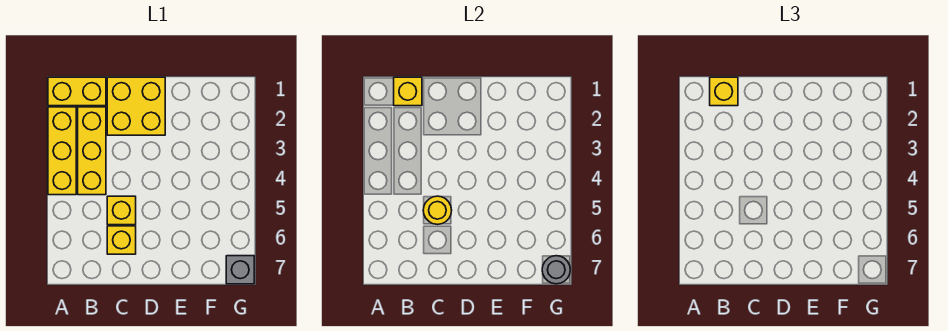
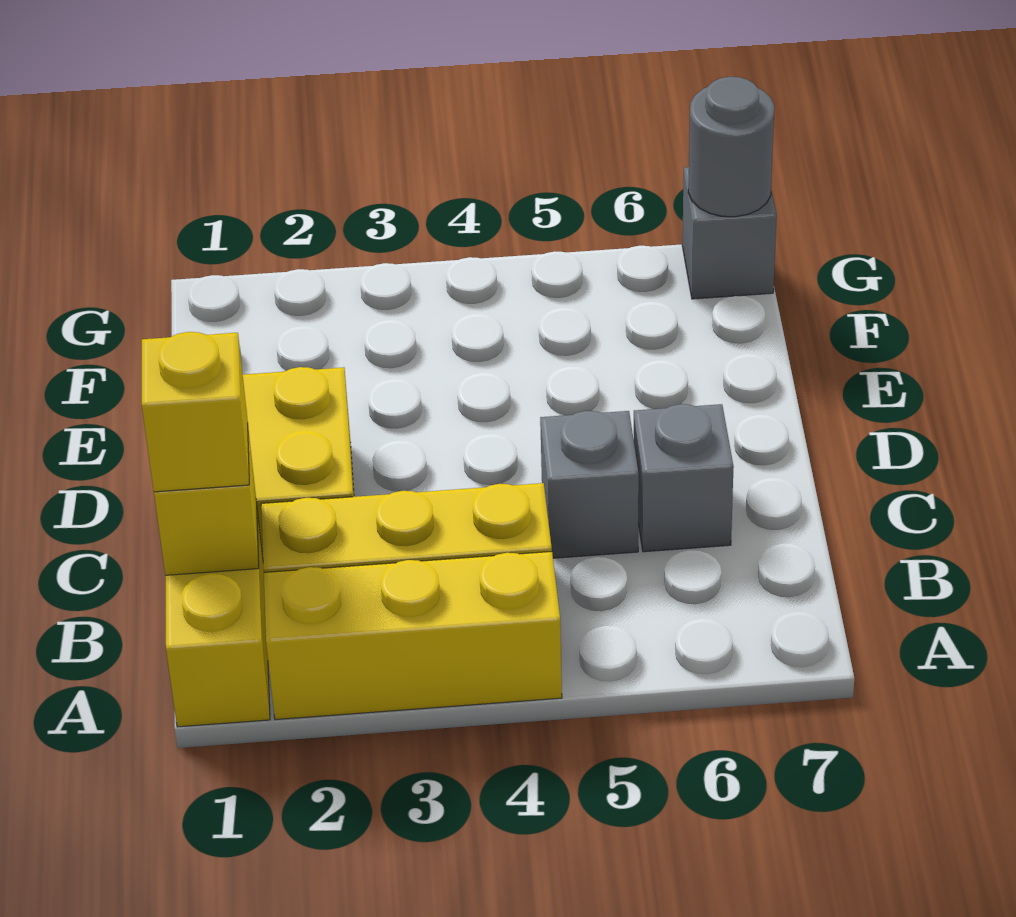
yellow brick C5 level 1 -> grey brick C5 level 1
yellow round brick C5 level 2 -> none
yellow brick C6 level 1 -> grey brick C6 level 1

